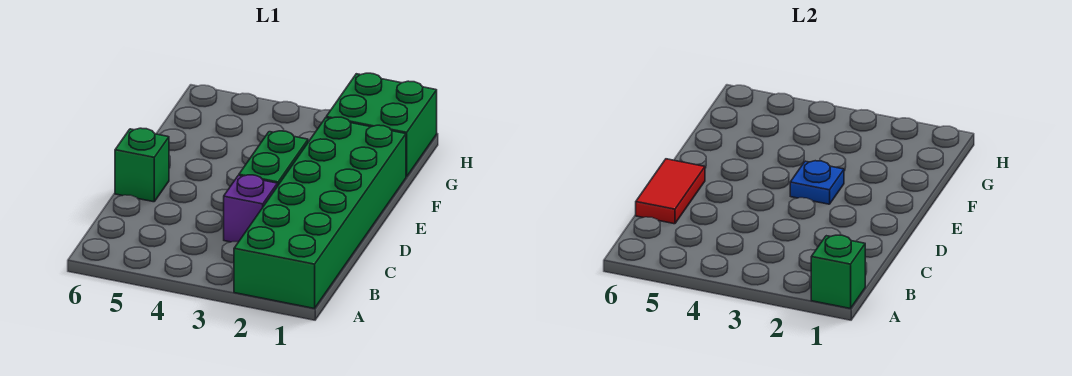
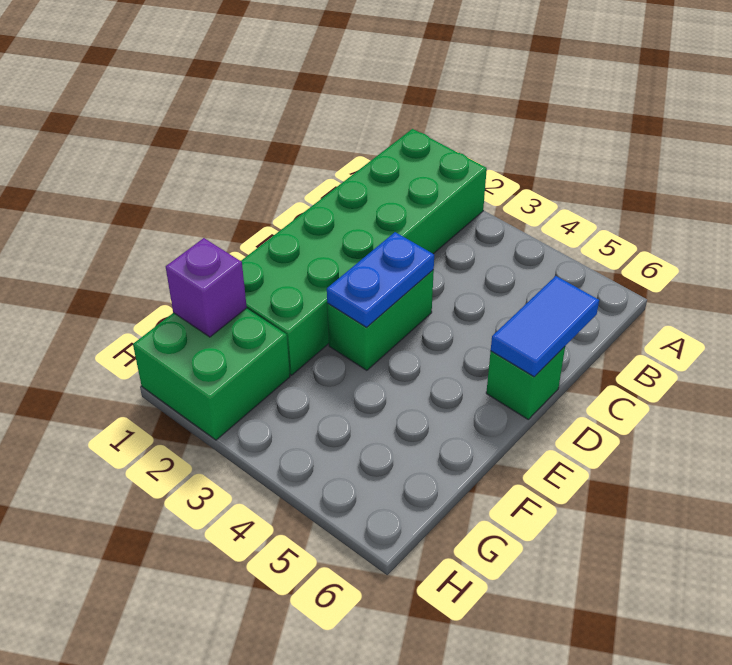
green brick A1 level 2 -> none
purple brick C3 level 1 -> purple brick G1 level 2
red tile C6:D6 level 2 -> blue tile C6:D6 level 2
blue plate E3 level 2 -> blue plate D3:E3 level 2

